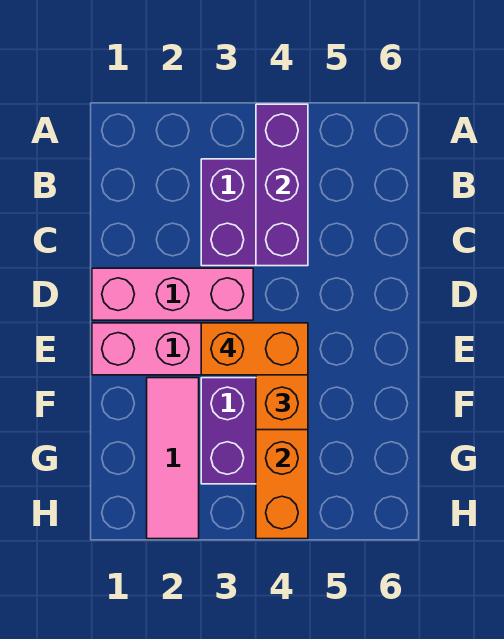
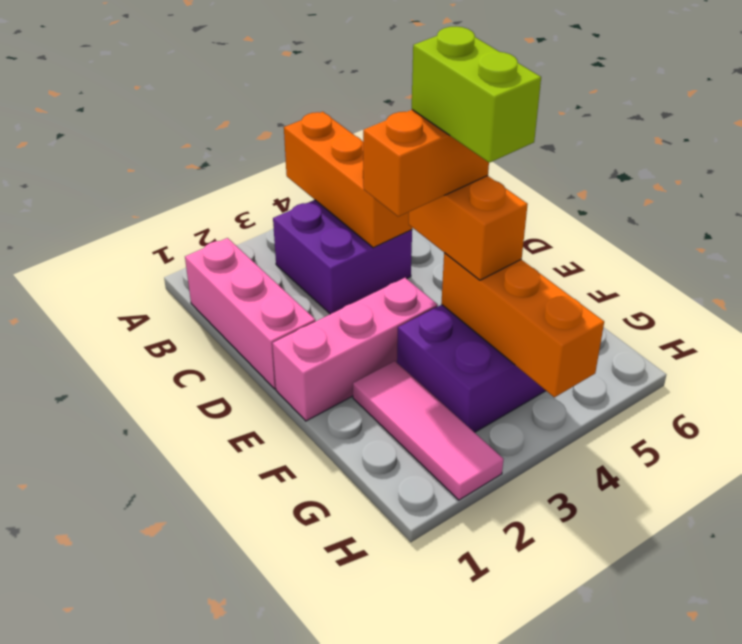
purple brick A4:C4 level 2 -> orange brick A4:C4 level 2
pink brick D1:D3 level 1 -> pink brick B1:D1 level 1
none -> lime brick E4:F4 level 5

